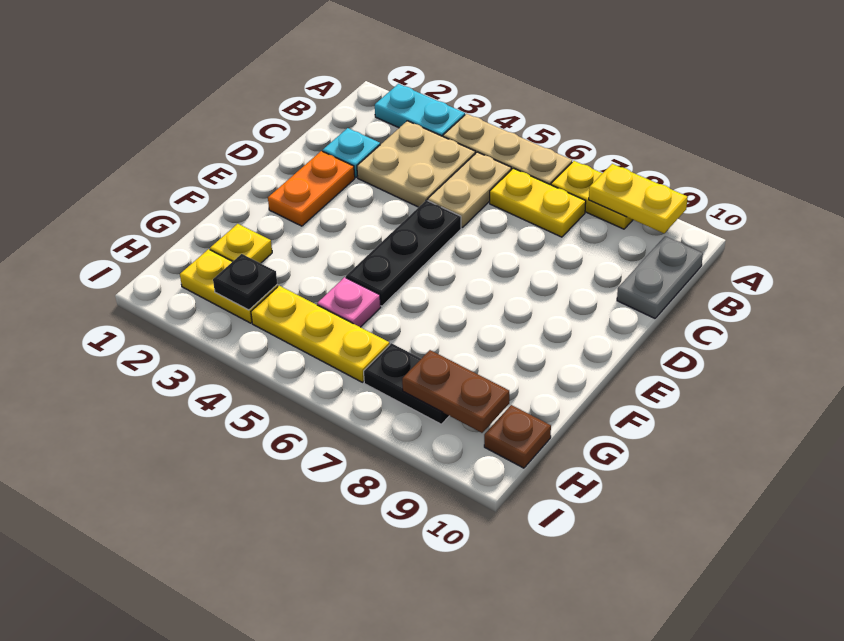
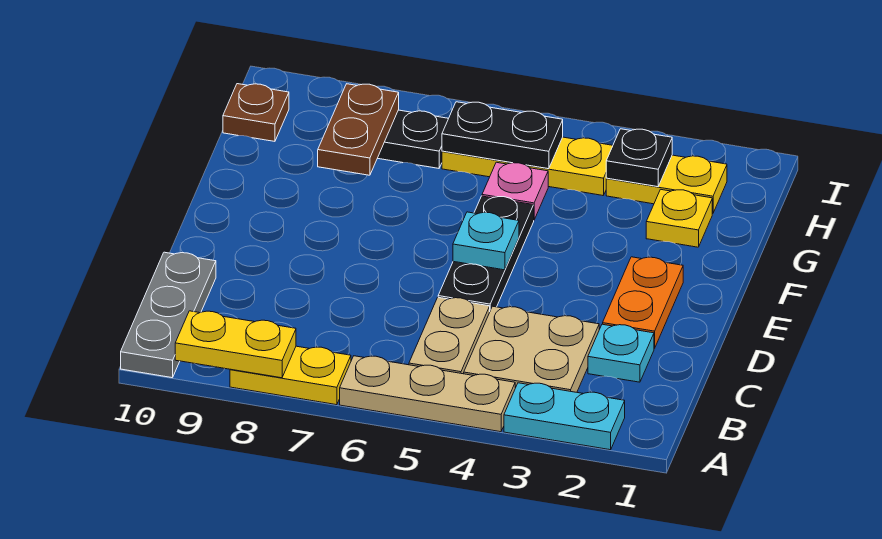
yellow plate B6:B7 level 1 -> none
grey plate B10:C10 level 1 -> grey plate A10:C10 level 1
none -> cyan plate E5 level 2
none -> black plate H5:H6 level 2
brown plate H8:H9 level 2 -> brown plate G8:H8 level 2

